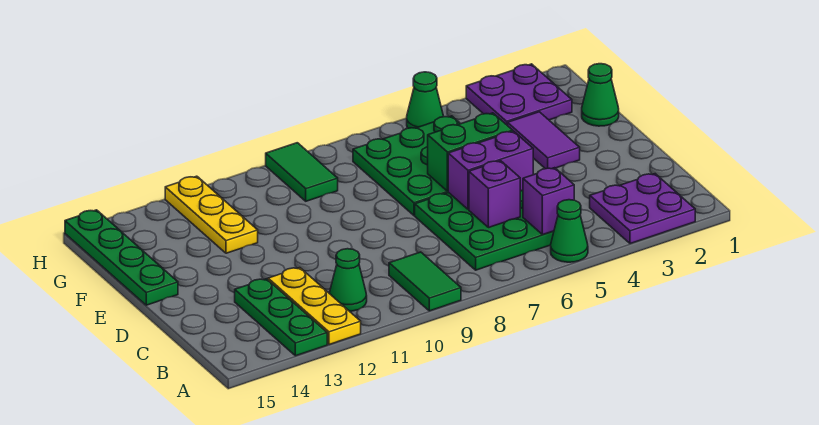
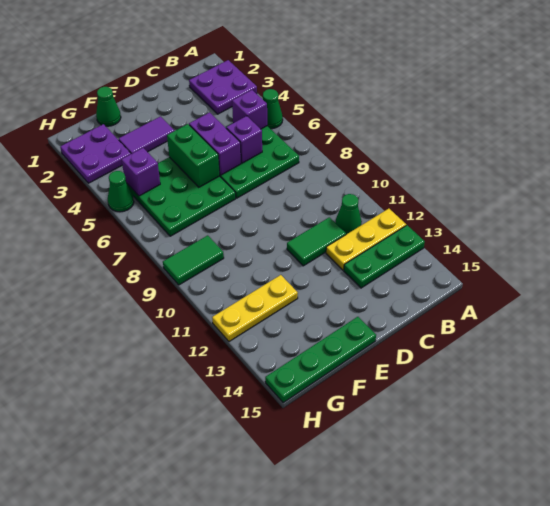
green tile A9:B9 level 1 -> green tile C11:D11 level 1
none -> purple brick G5 level 2

